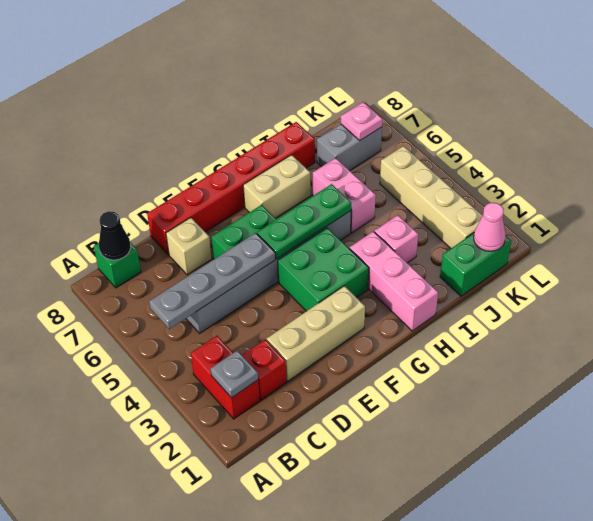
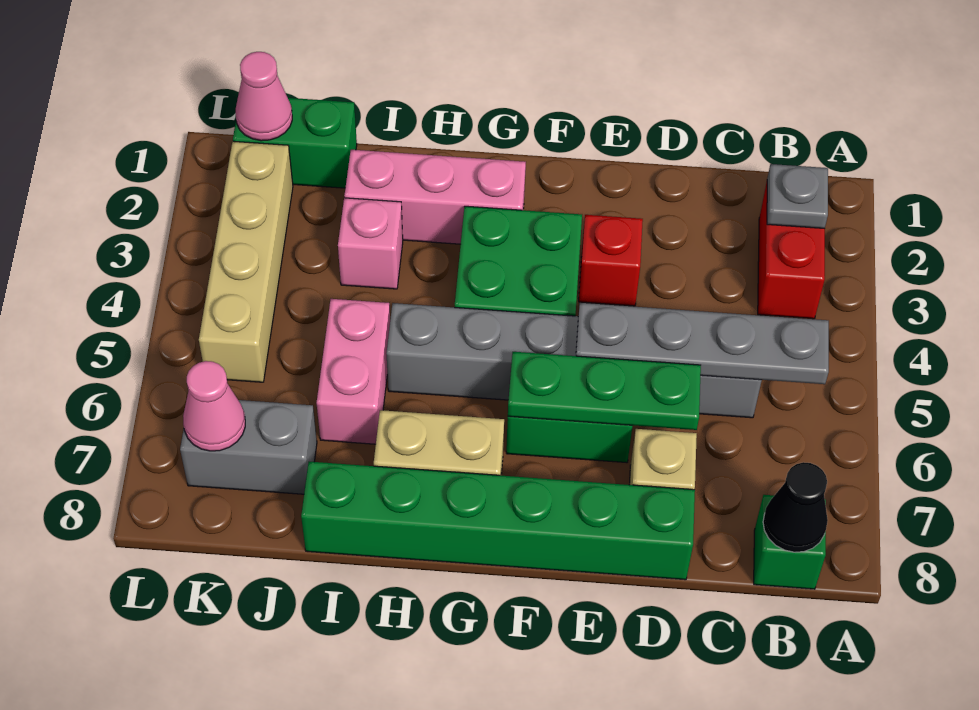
red brick C2 level 1 -> red brick E3 level 1
tan brick D2:F2 level 1 -> none
red brick D8:I8 level 1 -> green brick D8:I8 level 1
green plate F5:H5 level 2 -> green plate D6:F6 level 2
pink brick H1:H3 level 1 -> pink brick G2:I2 level 1
pink plate K7 level 2 -> pink cone K7 level 2

